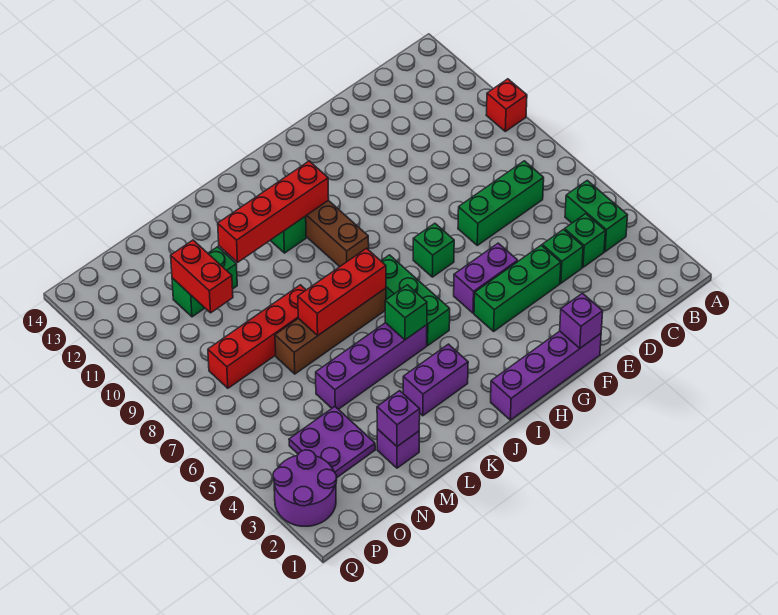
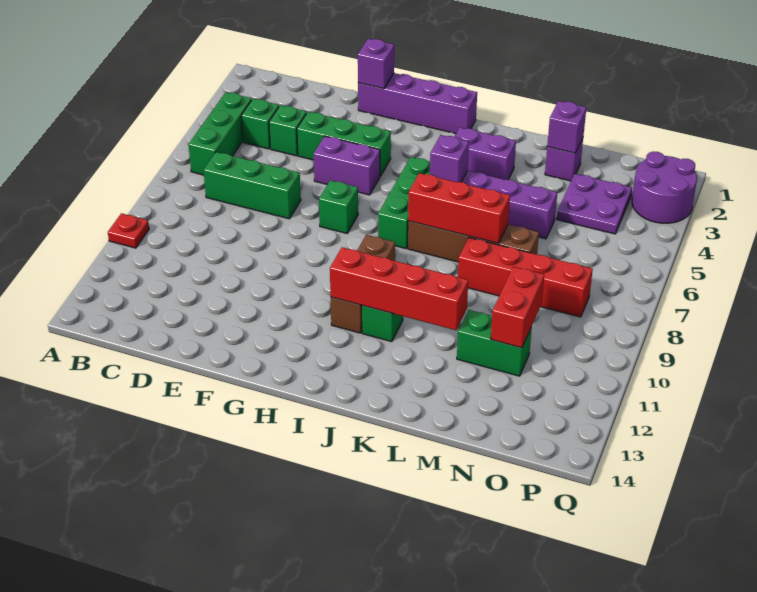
red brick A10 level 1 -> red plate A10 level 1
green brick B4:B5 level 1 -> green brick B4:B6 level 1
green brick J5 level 2 -> purple brick J5 level 2

